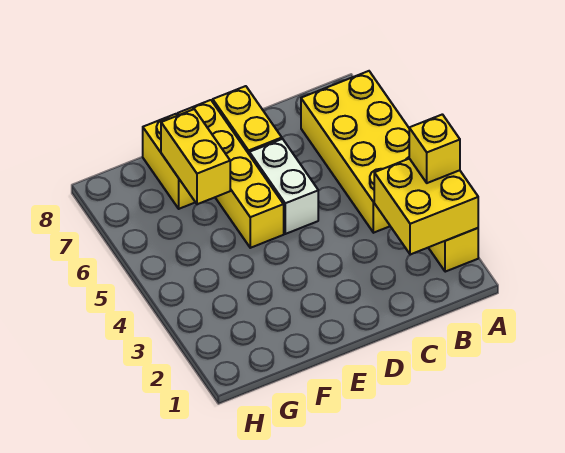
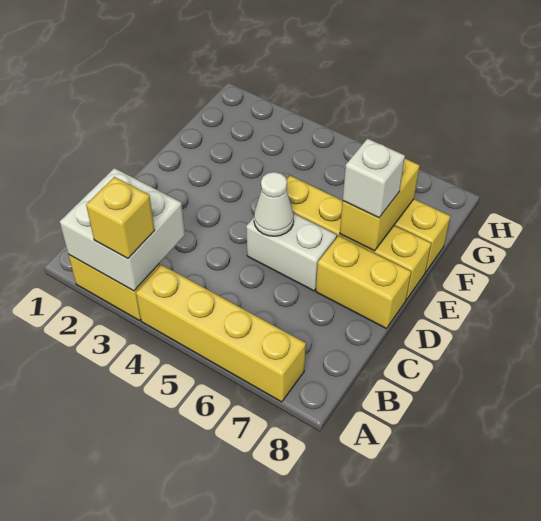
yellow brick A2:B3 level 2 -> white brick A2:B3 level 2
yellow brick A4:B7 level 1 -> yellow brick A4:A7 level 1
none -> white cone D5 level 2
none -> white brick E7 level 3
yellow brick F6:F7 level 2 -> yellow brick E7:F7 level 2

